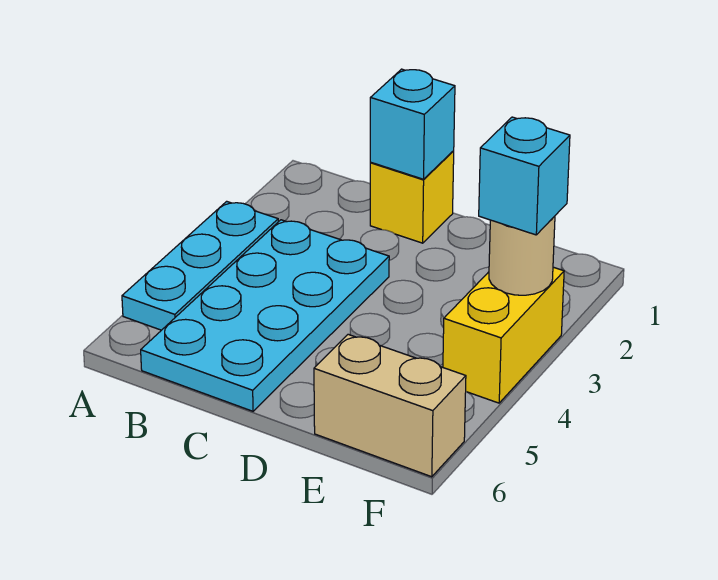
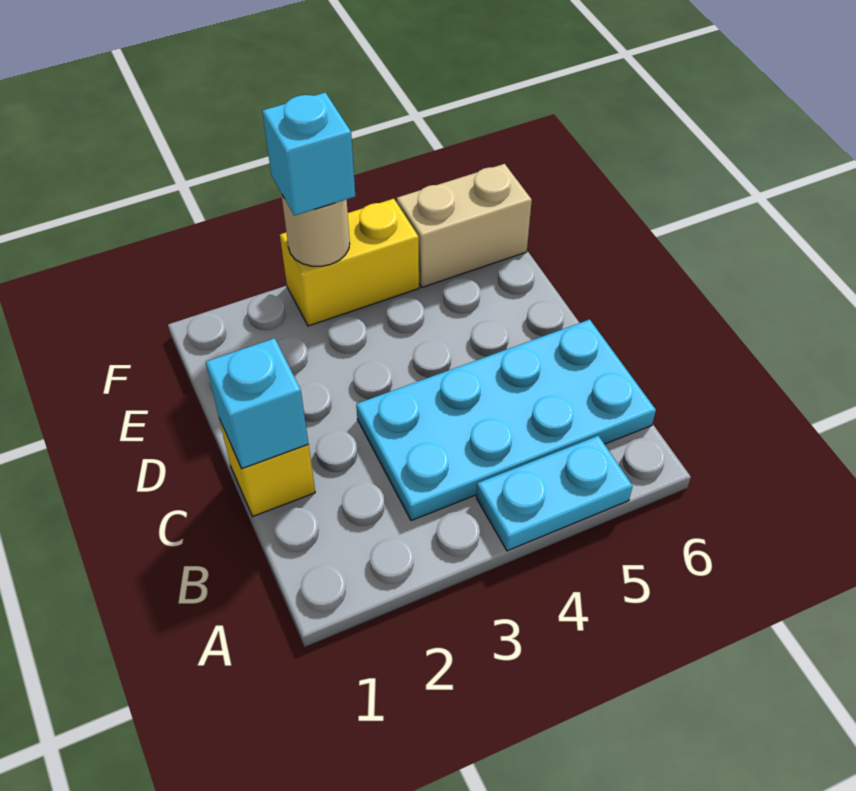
cyan plate A3:A5 level 1 -> cyan plate A4:A5 level 1
tan brick E6:F6 level 1 -> tan brick F5:F6 level 1

